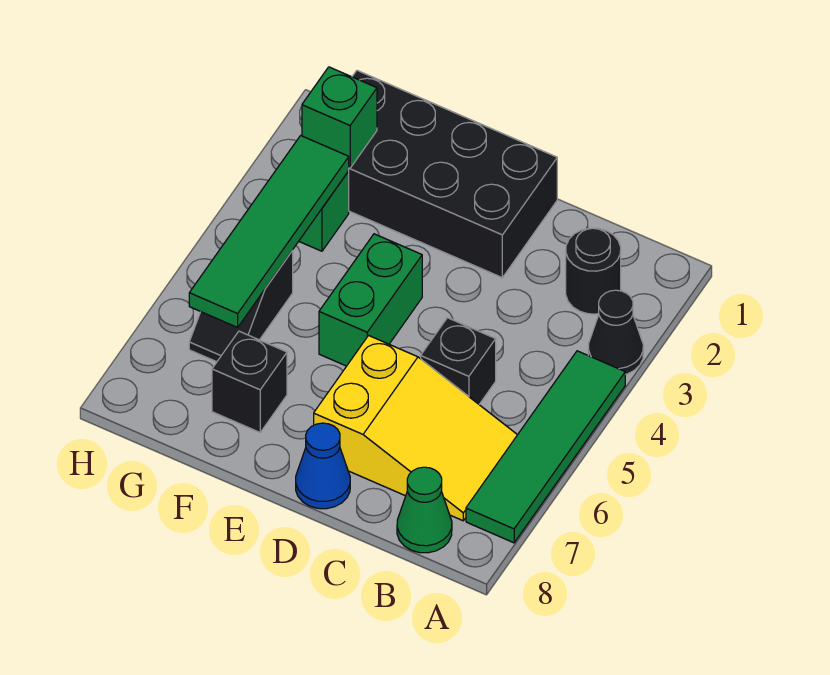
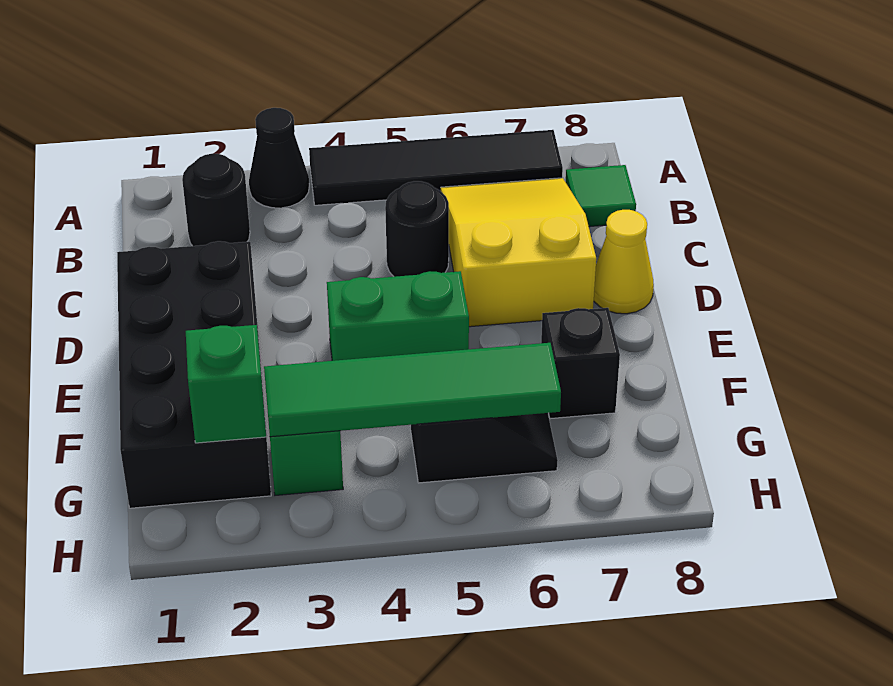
green tile A4:A7 level 1 -> black tile A4:A7 level 1
green cone B8 level 1 -> green tile B8 level 1
black brick C5 level 1 -> black round brick C5 level 1
blue cone D8 level 1 -> yellow cone D8 level 1

